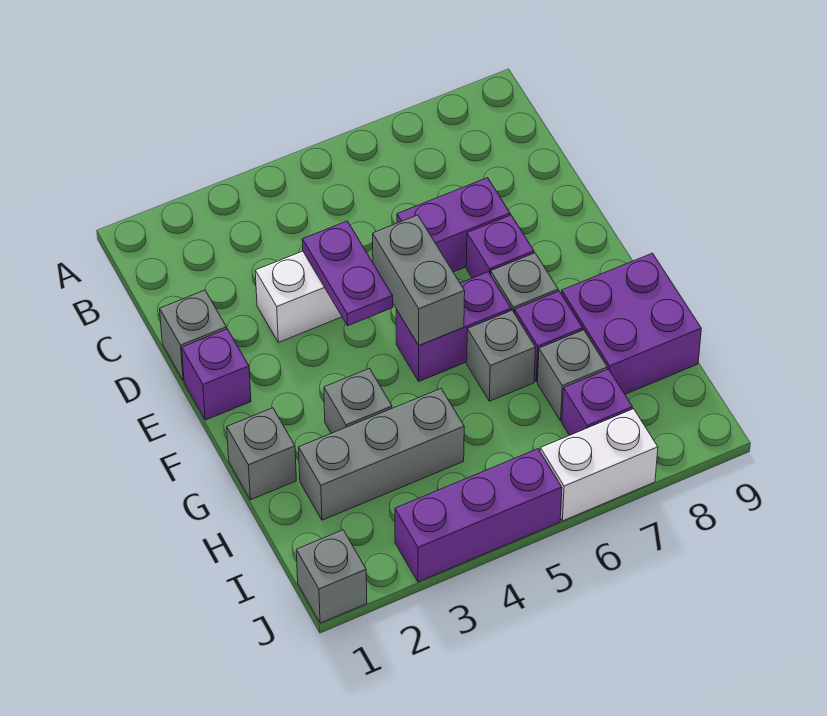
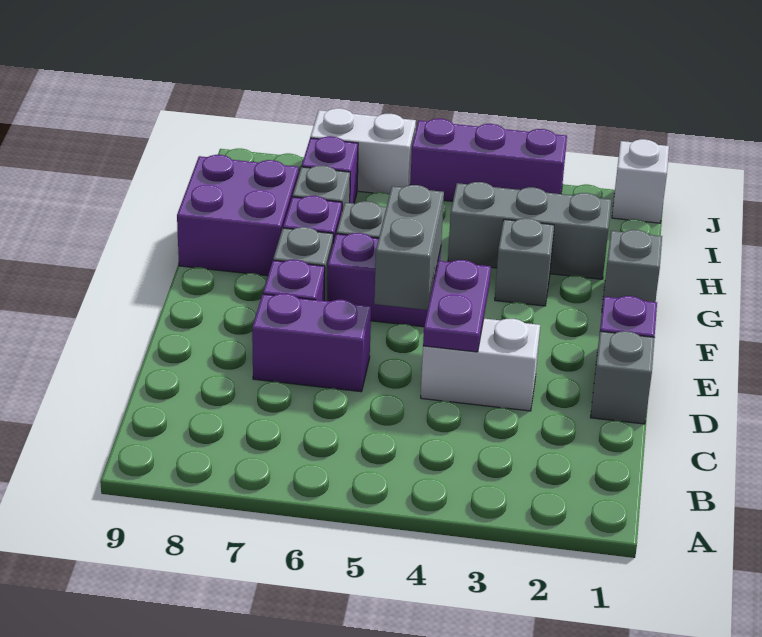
grey brick J1 level 1 -> white brick J1 level 1

